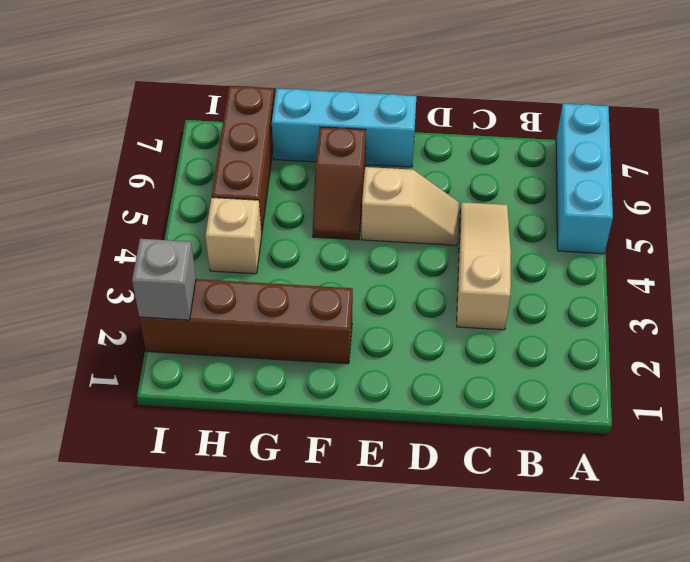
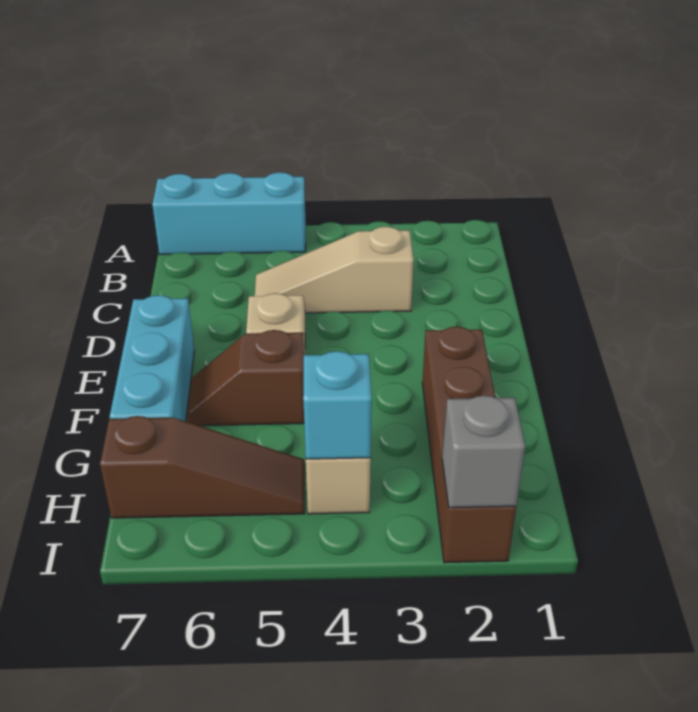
brown slope F5:F6 level 1 top 6 -> brown slope F5:F6 level 1 top 5
none -> cyan brick H4 level 2
brown brick H5:H7 level 1 -> brown slope H5:H7 level 1 top 7

